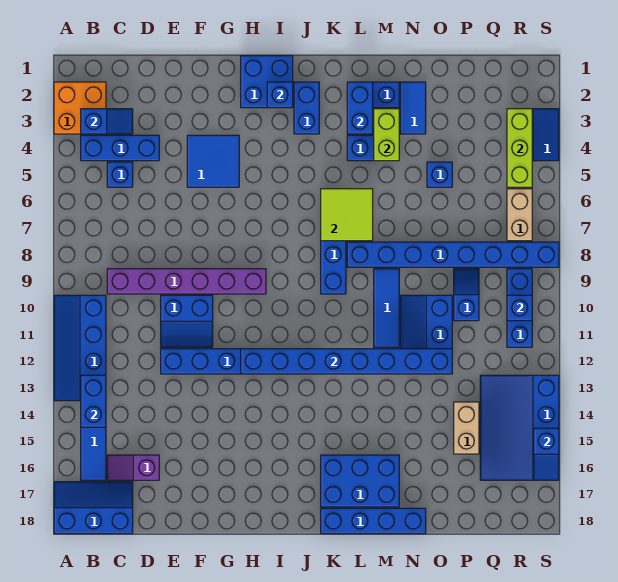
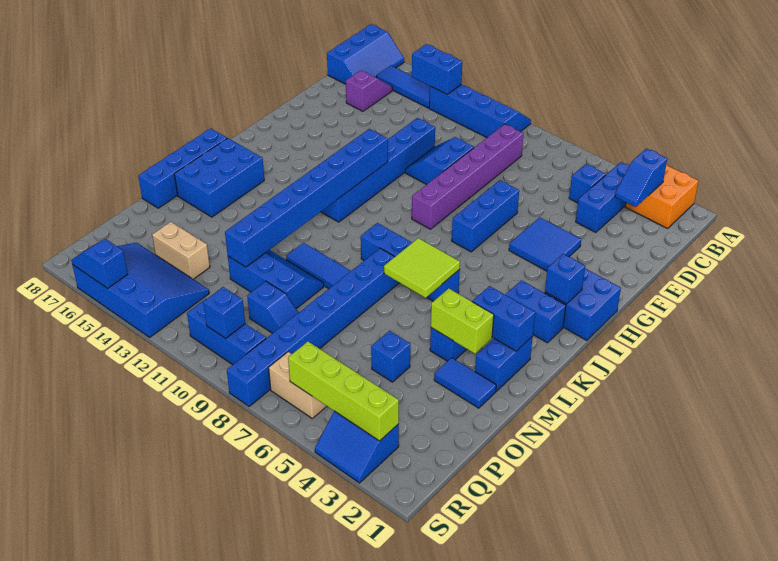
none -> blue brick F7:H7 level 1
lime brick R3:R5 level 2 -> lime brick R3:R6 level 2

